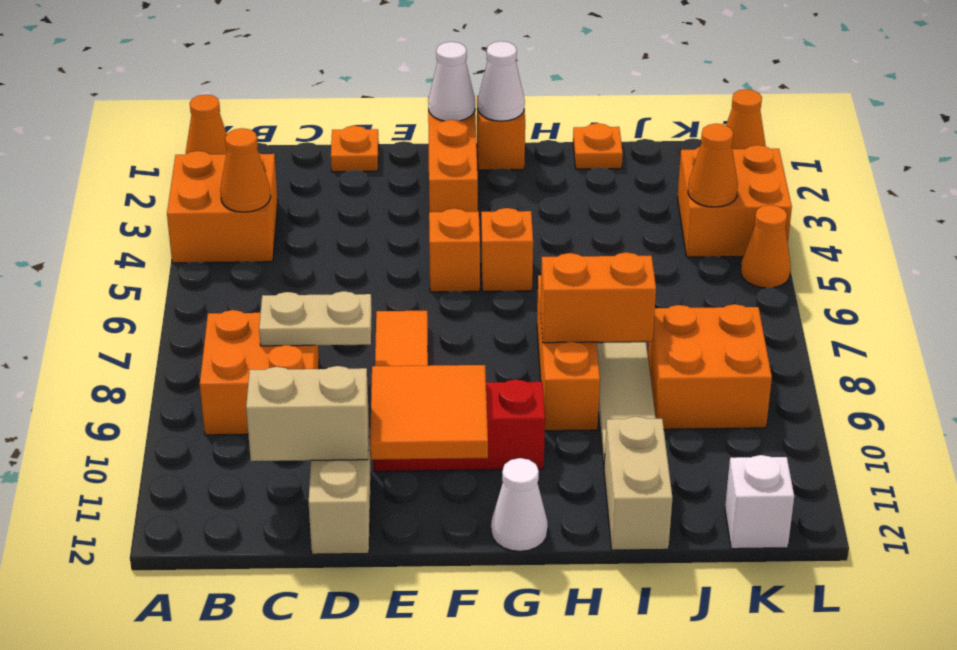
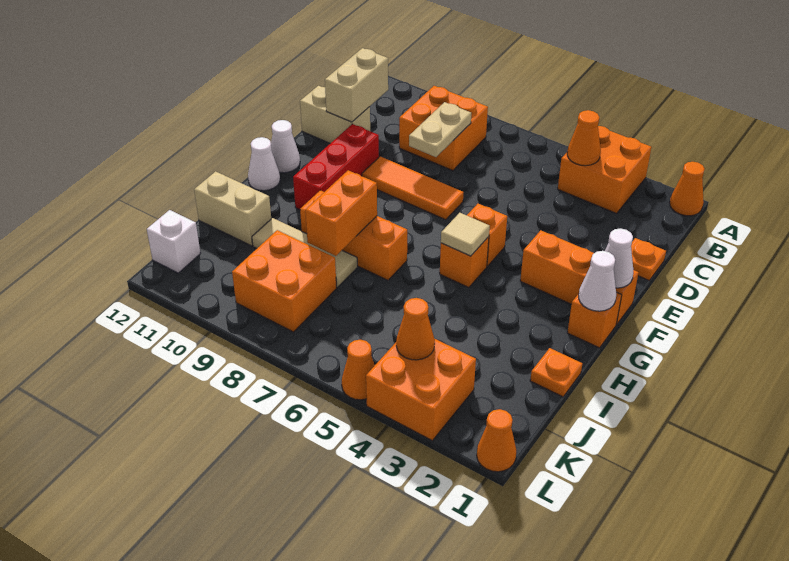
orange tile E10:F11 level 2 -> none
none -> white cone F12 level 1
none -> tan tile G5 level 2

